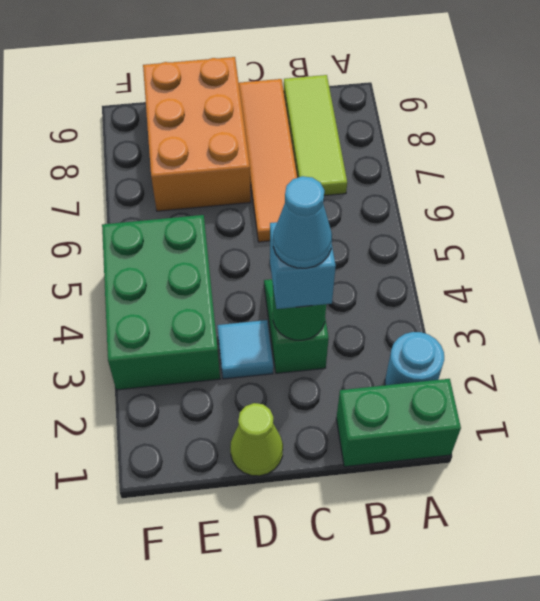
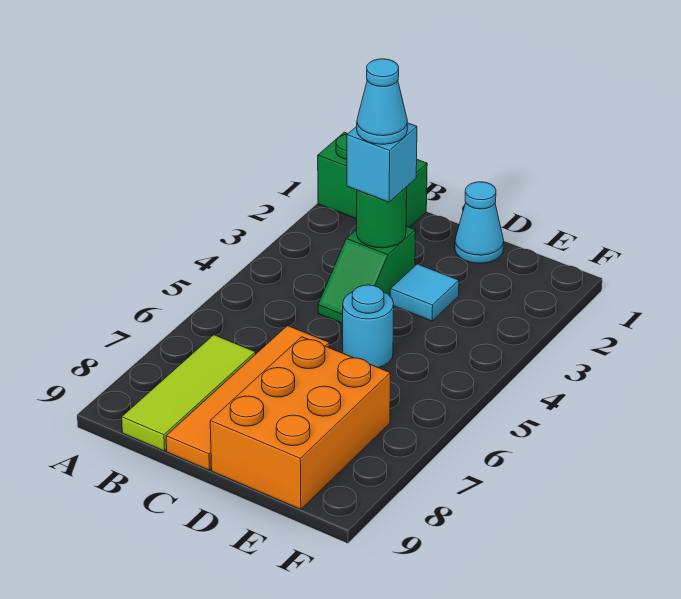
cyan round brick A2 level 1 -> cyan round brick D5 level 1
lime cone D1 level 1 -> cyan cone D1 level 1
green brick E3:F5 level 1 -> none

